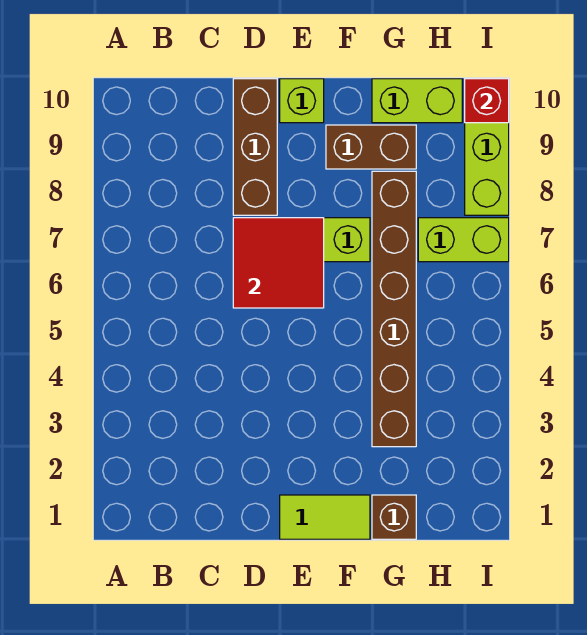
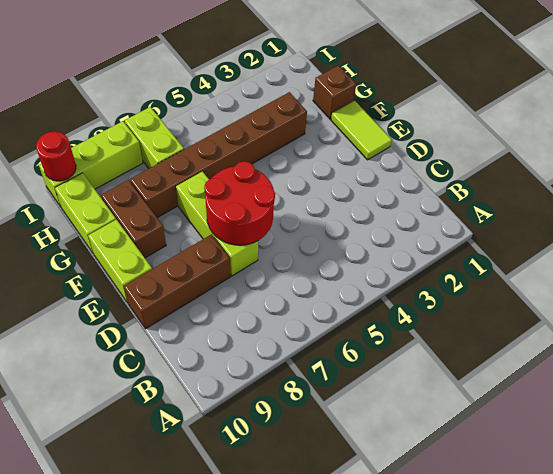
red tile D6:E7 level 2 -> red round brick D6:E7 level 2
lime brick E10 level 1 -> lime brick E10:F10 level 1
red brick I10 level 2 -> red round brick I10 level 2

